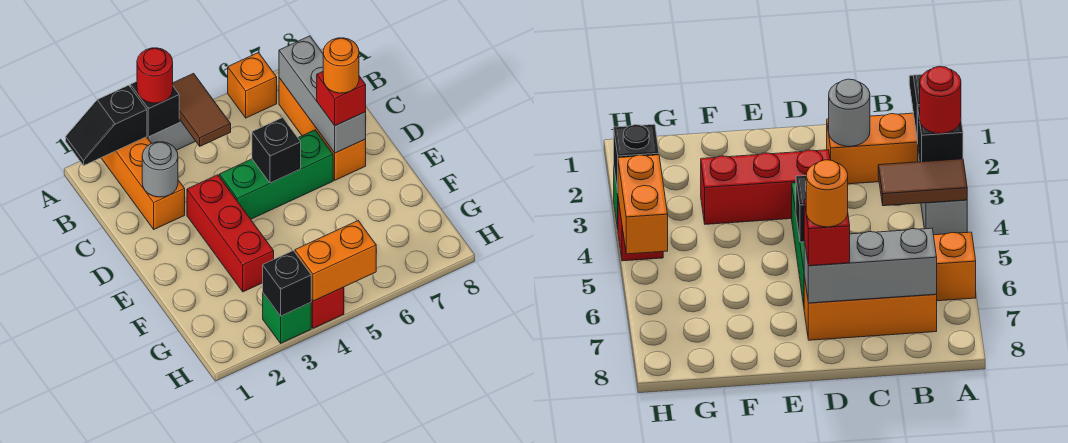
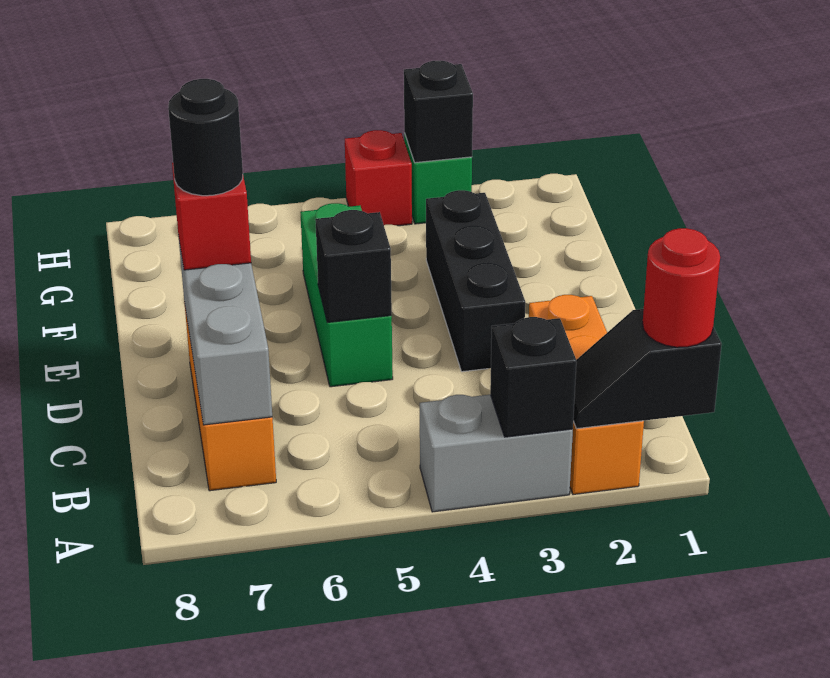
black slope A1:A2 level 2 top 2 -> black slope A1:A2 level 2 top 1
red round brick A3 level 3 -> red round brick A1 level 3
brown tile A4:B4 level 2 -> none
orange brick A6 level 1 -> none
grey round brick C2 level 2 -> none
red brick D3:F3 level 1 -> black brick D3:F3 level 1
green brick D4:D6 level 1 -> green brick D5:F5 level 1
orange round brick D7 level 4 -> black round brick D7 level 4
orange brick H4:H5 level 2 -> none

